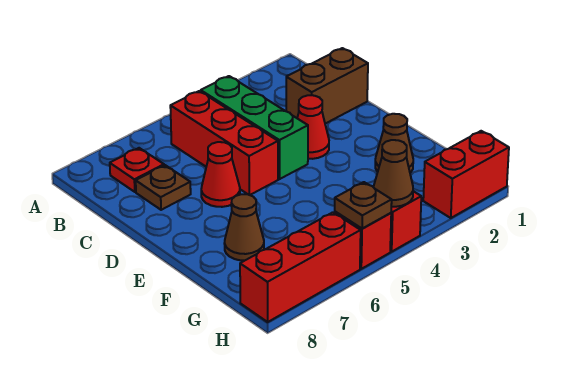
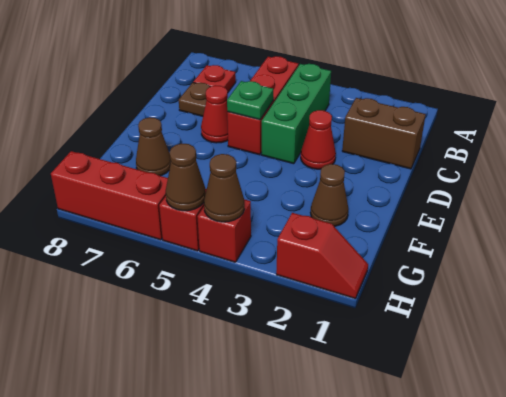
none -> green plate D5 level 2
red brick H1:H2 level 1 -> red slope H1:H2 level 1 top 2
brown plate H5 level 2 -> brown cone H5 level 2

